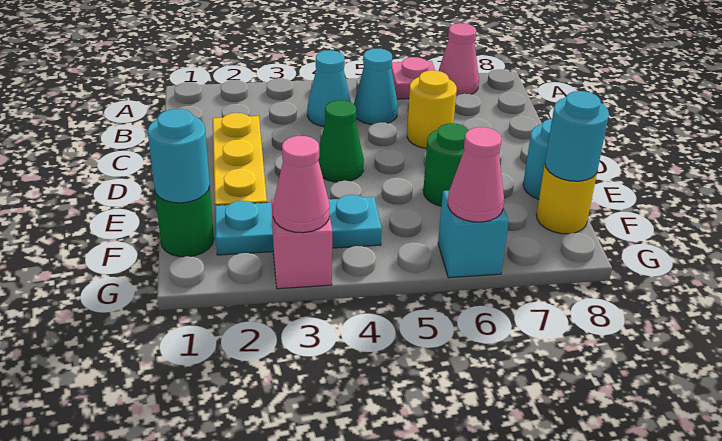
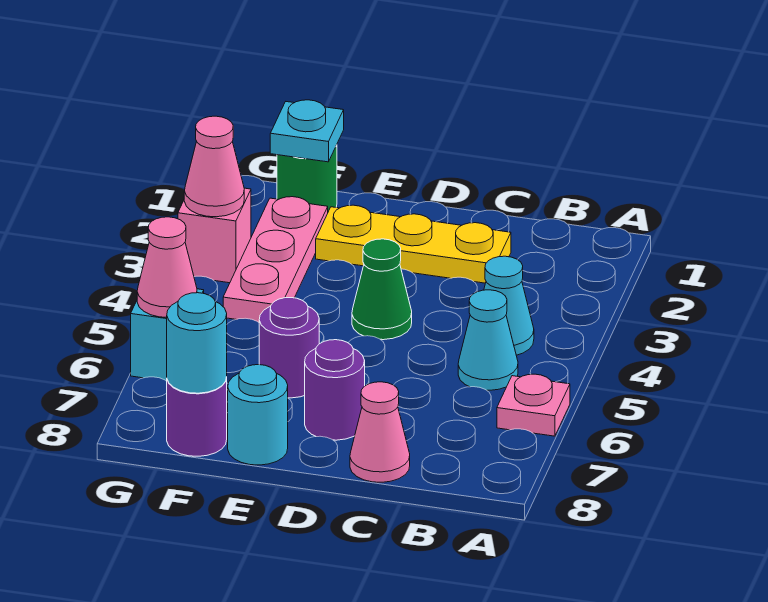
pink cone A7 level 1 -> pink cone C8 level 1
yellow round brick C6 level 1 -> none
none -> purple round brick D7 level 1
green round brick E6 level 1 -> purple round brick E6 level 1
cyan round brick F1 level 2 -> cyan plate F1 level 2
cyan plate F2:F4 level 1 -> pink plate F2:F4 level 1
yellow round brick F8 level 1 -> purple round brick F8 level 1

